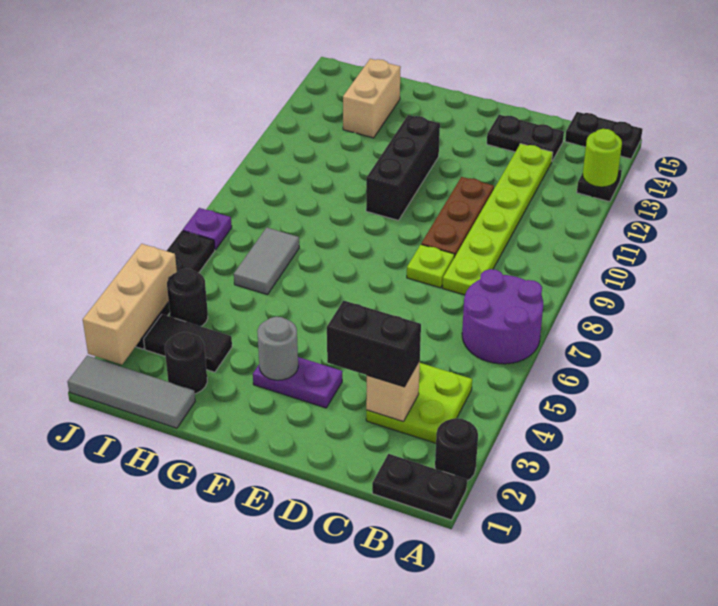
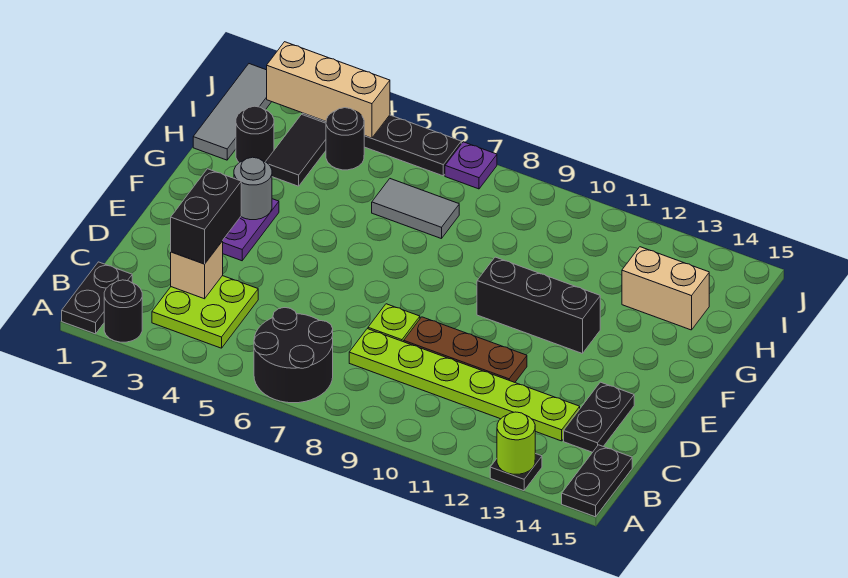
purple round brick A6:B7 level 1 -> black round brick A6:B7 level 1

